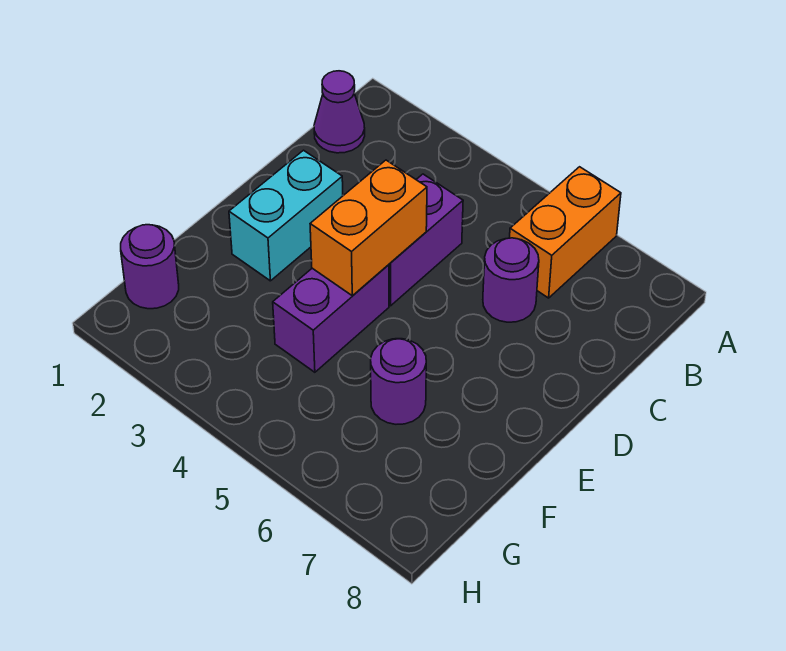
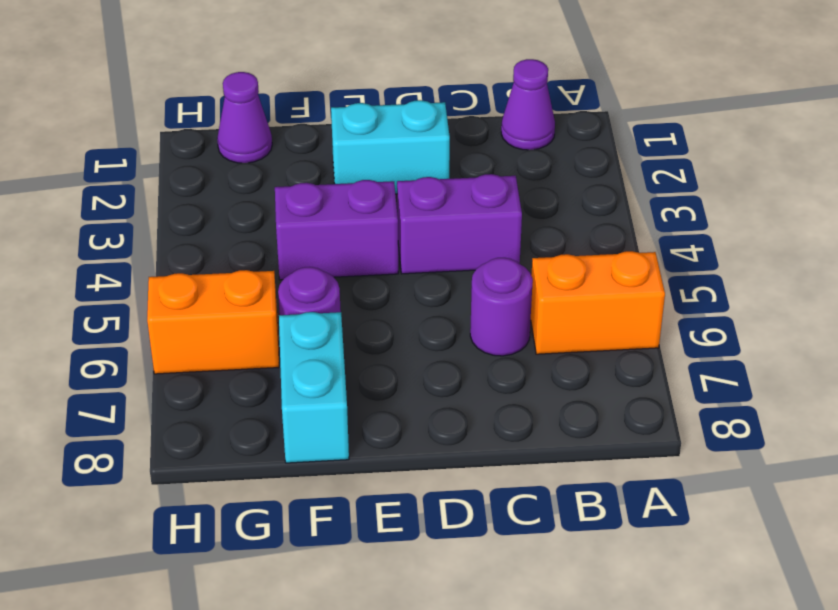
orange brick D4:E4 level 2 -> orange brick G6:H6 level 1
none -> cyan brick F7:F8 level 1
purple round brick G1 level 1 -> purple cone G1 level 1

